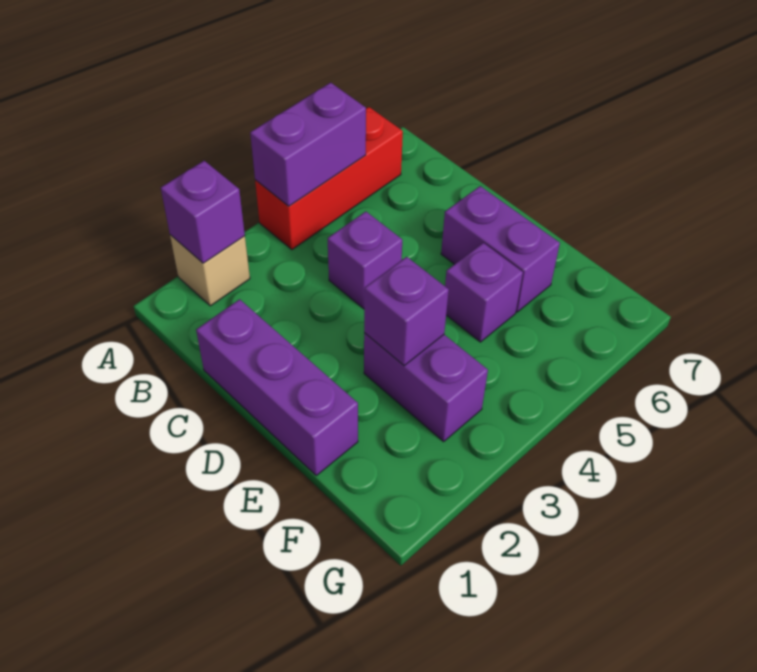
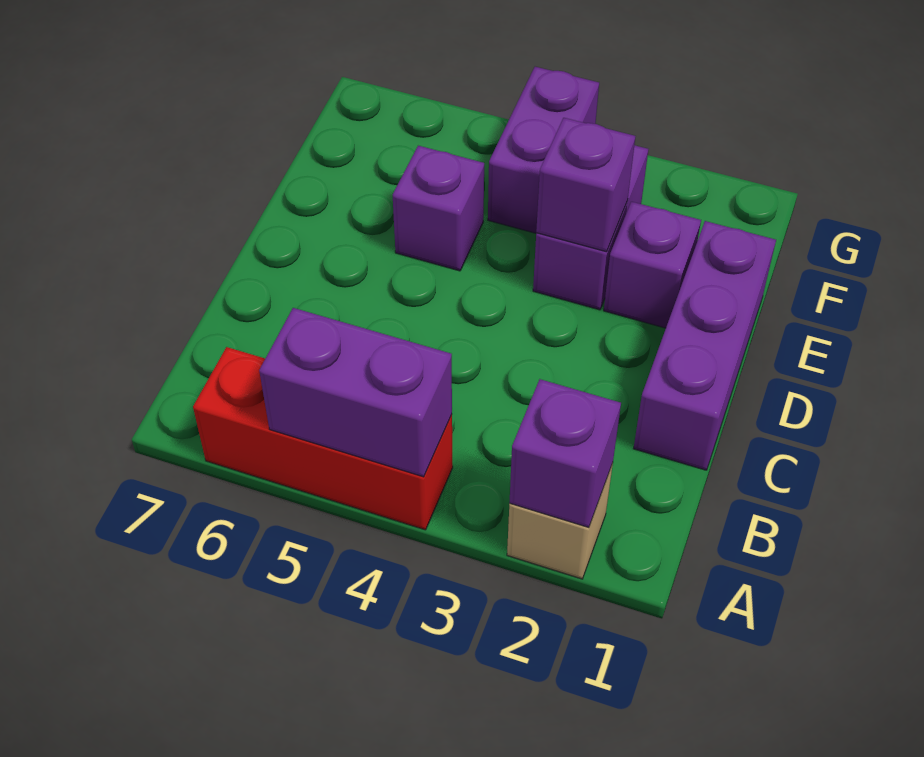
purple brick C4 level 1 -> purple brick E2 level 1
purple brick D6:E6 level 1 -> purple brick F4:G4 level 1

